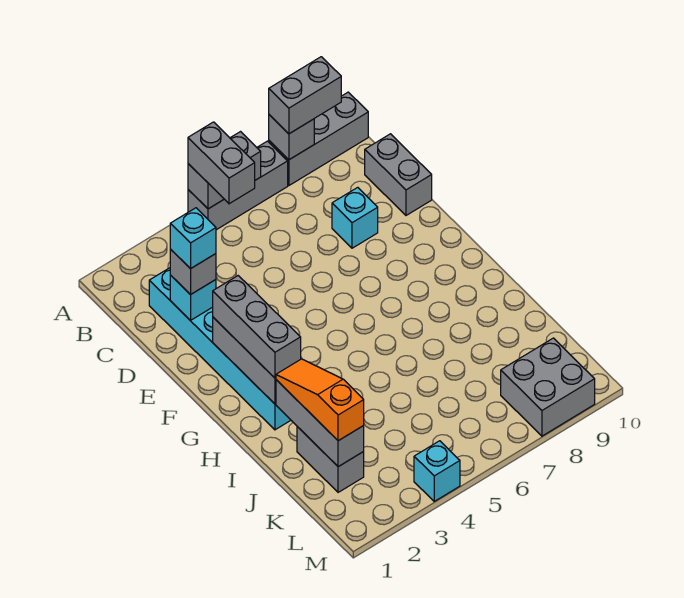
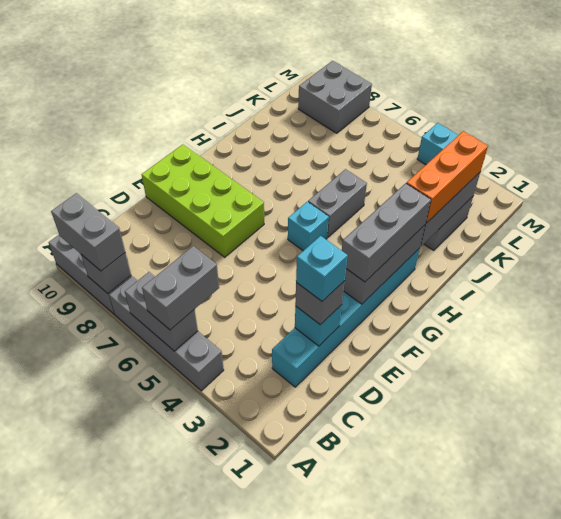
grey brick A5:A7 level 1 -> grey brick A4:A7 level 1
grey brick C10:D10 level 1 -> grey brick H5:I5 level 1
cyan brick D8 level 1 -> cyan brick G5 level 1
none -> lime brick E7:F10 level 1
orange slope I2:K2 level 3 top K -> orange brick I2:K2 level 3

